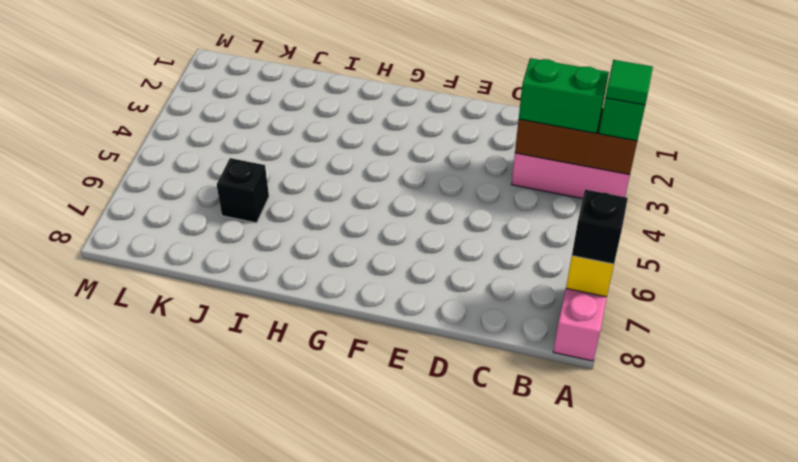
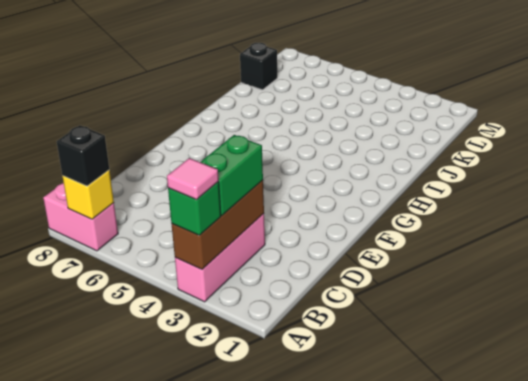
green tile A3 level 4 -> pink tile A3 level 4
black brick J6 level 1 -> black brick K8 level 1

